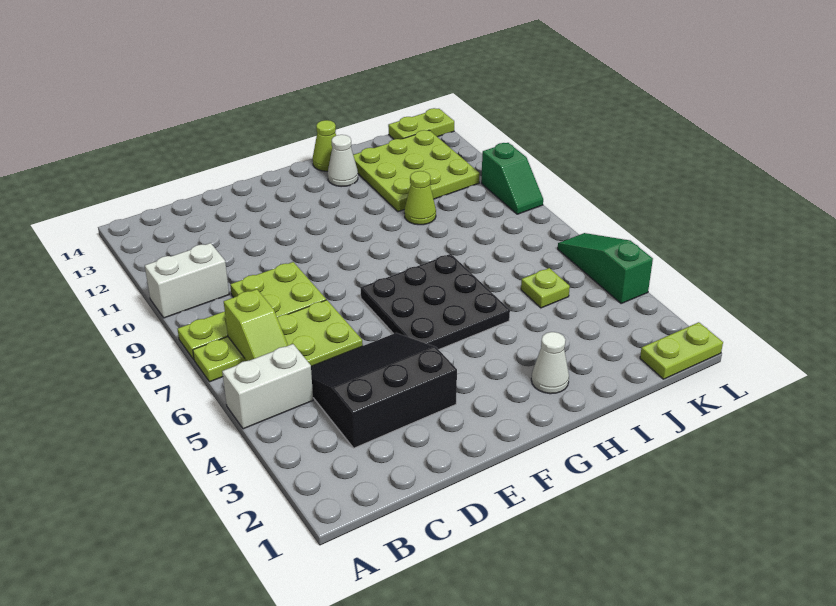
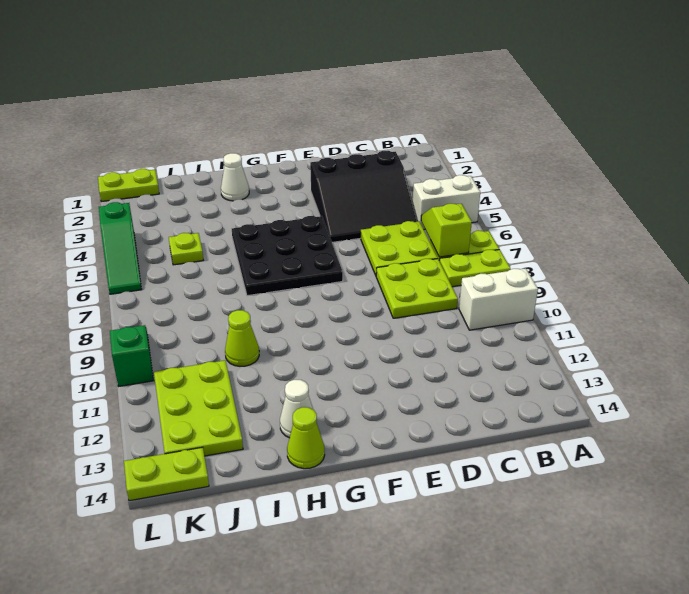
lime plate I11:K13 level 1 -> lime plate J11:K13 level 1

